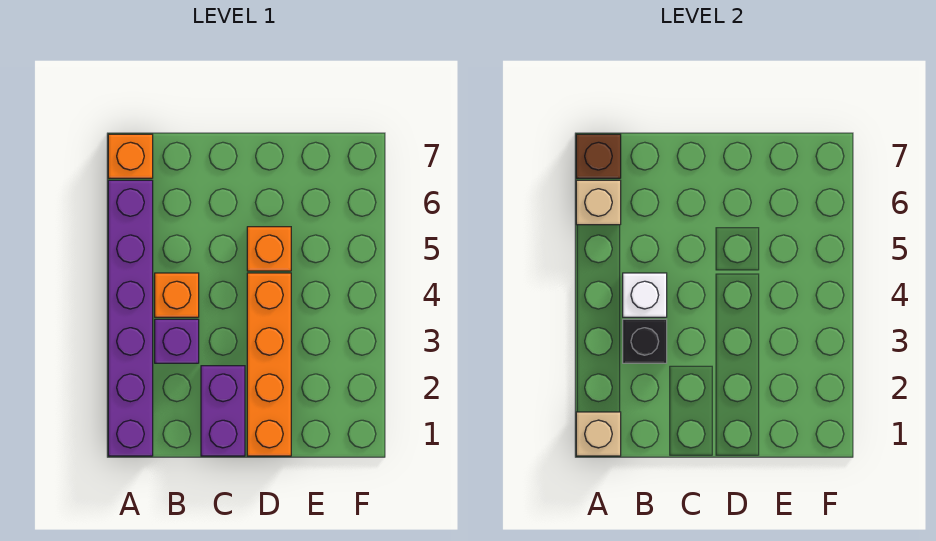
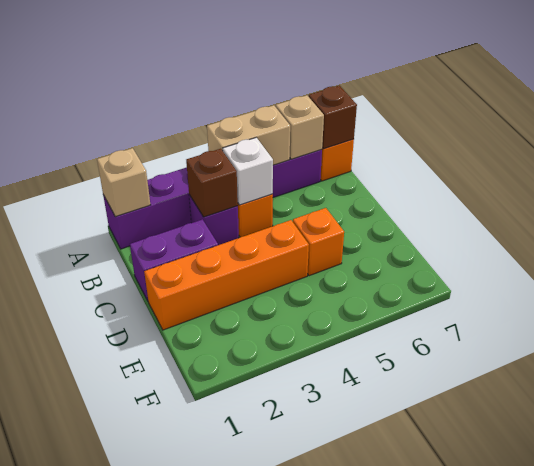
none -> tan brick A4:A5 level 2
black brick B3 level 2 -> brown brick B3 level 2

